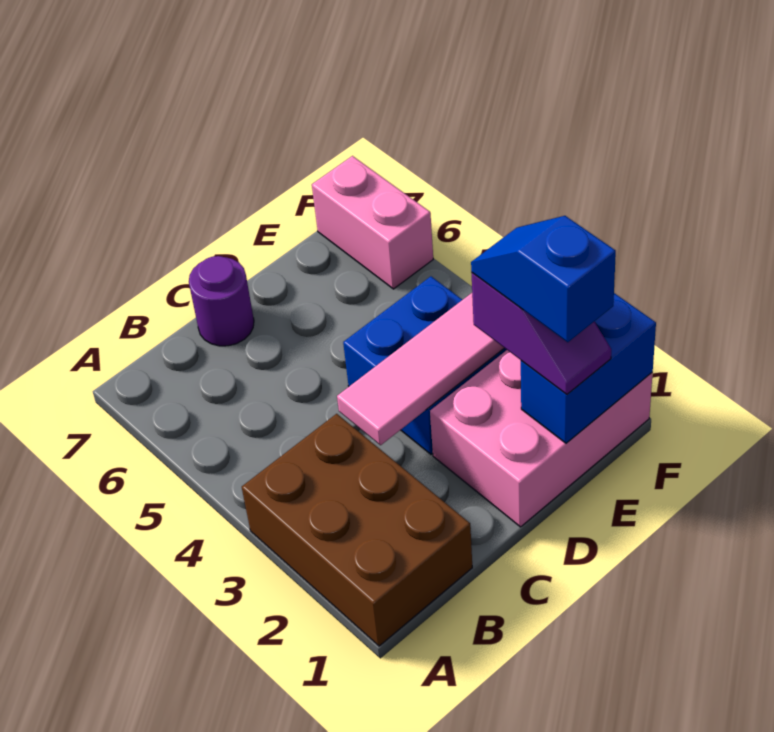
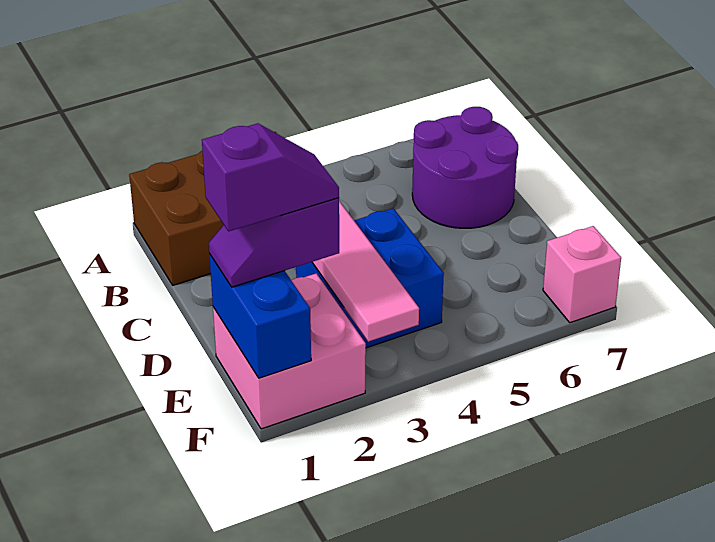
purple round brick C7 level 1 -> purple round brick B6:C7 level 1
pink brick D1:F2 level 1 -> pink brick E1:F2 level 1
blue slope E1:E2 level 4 top 1 -> purple slope E1:E2 level 4 top 1
pink brick F6:F7 level 1 -> pink brick F7 level 1

